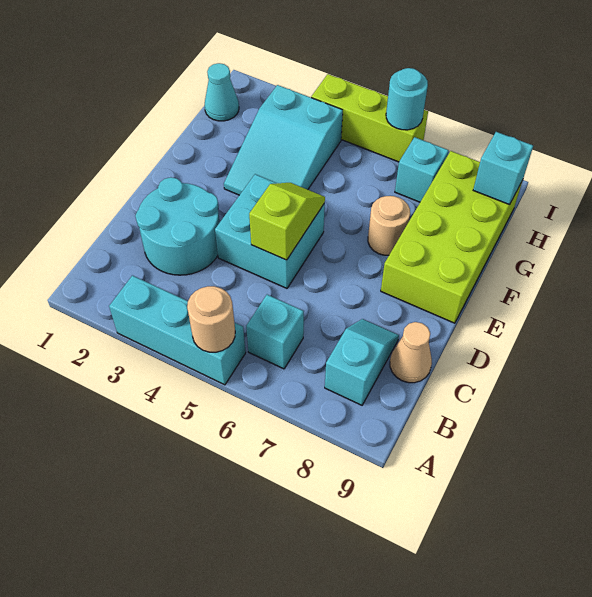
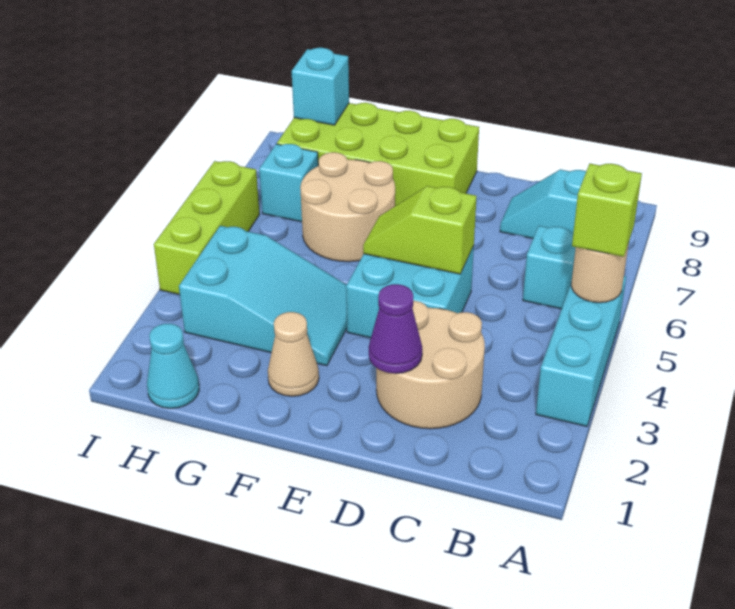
none -> lime brick A5 level 3
cyan round brick C2:D3 level 1 -> tan round brick C2:D3 level 1
tan cone C9 level 1 -> tan cone F2 level 1
none -> purple cone D2 level 2
tan round brick F7 level 1 -> tan round brick F6:G7 level 1
cyan round brick I6 level 2 -> none

